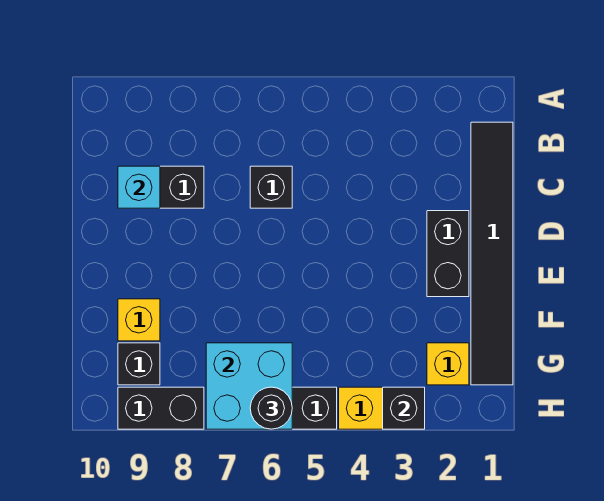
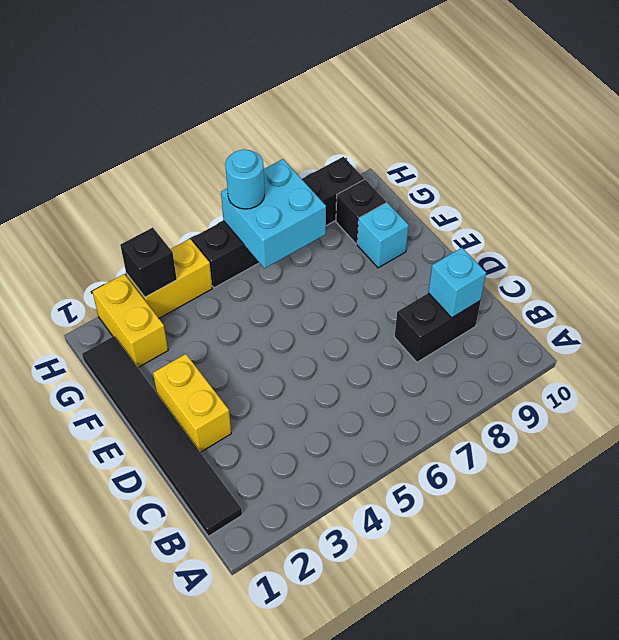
black brick C6 level 1 -> none
black brick D2:E2 level 1 -> yellow brick D2:E2 level 1
yellow brick F9 level 1 -> cyan brick F9 level 1
yellow brick G2 level 1 -> yellow brick G2:H2 level 1
black round brick H6 level 3 -> cyan round brick H6 level 3

